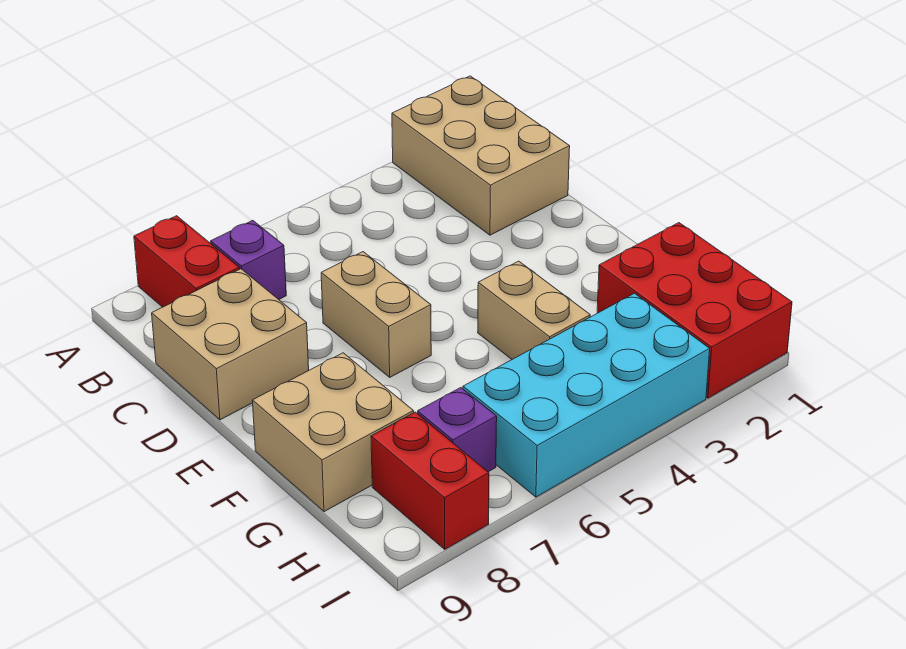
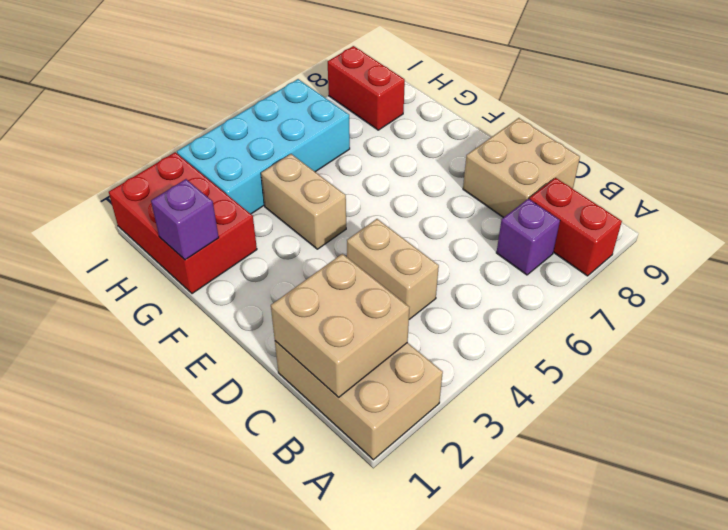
tan brick D6:E6 level 1 -> tan brick C4:D4 level 1
tan brick F8:G9 level 1 -> tan brick B1:C2 level 2
purple brick H7 level 1 -> purple brick G1 level 2

